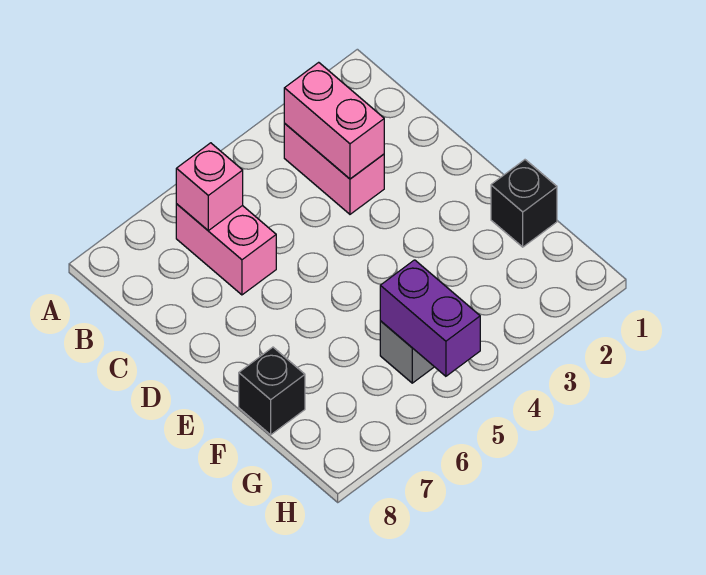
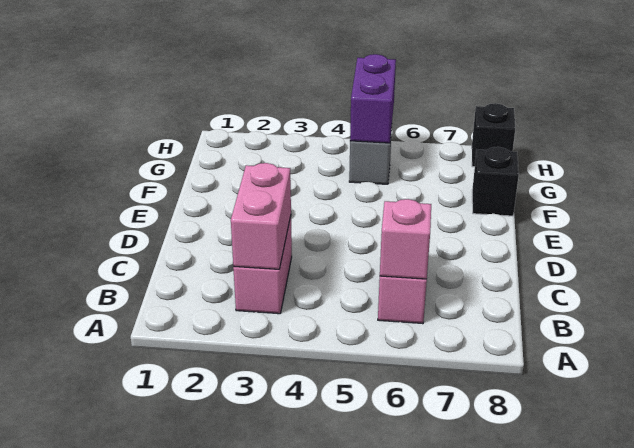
black brick F1 level 1 -> black brick H8 level 1

